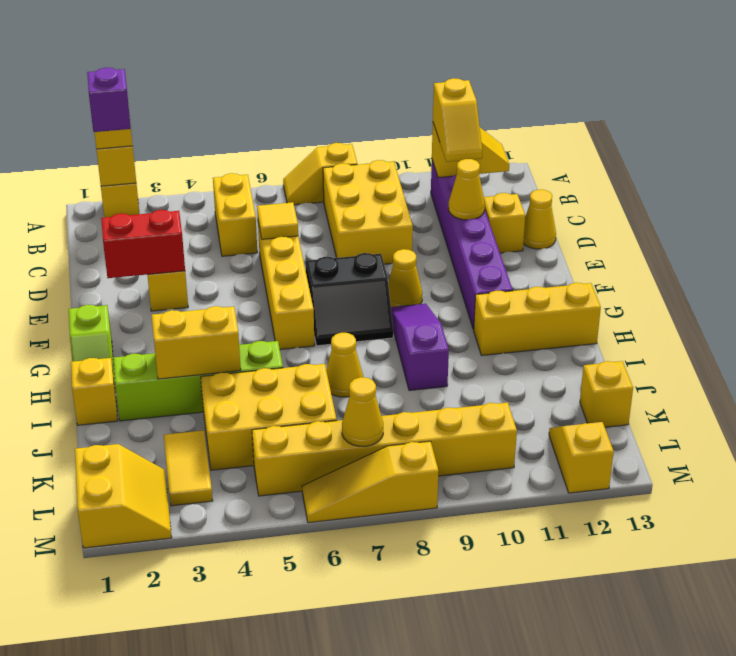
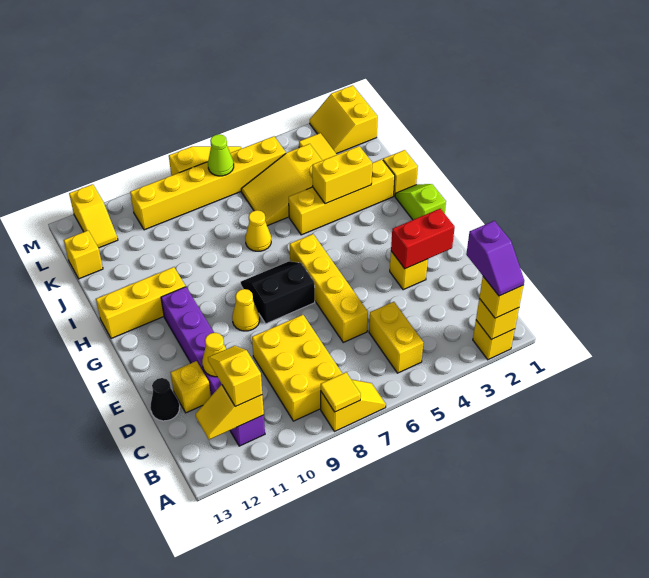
yellow tile D6 level 2 -> yellow tile A8 level 2
yellow cone D13 level 1 -> black cone D13 level 1
purple slope G9:I9 level 1 top I -> none
lime brick I2:I5 level 1 -> yellow brick I2:I5 level 1
yellow brick J4:K6 level 1 -> yellow slope J4:K6 level 1 top 4
yellow cone L7 level 2 -> lime cone L7 level 2

